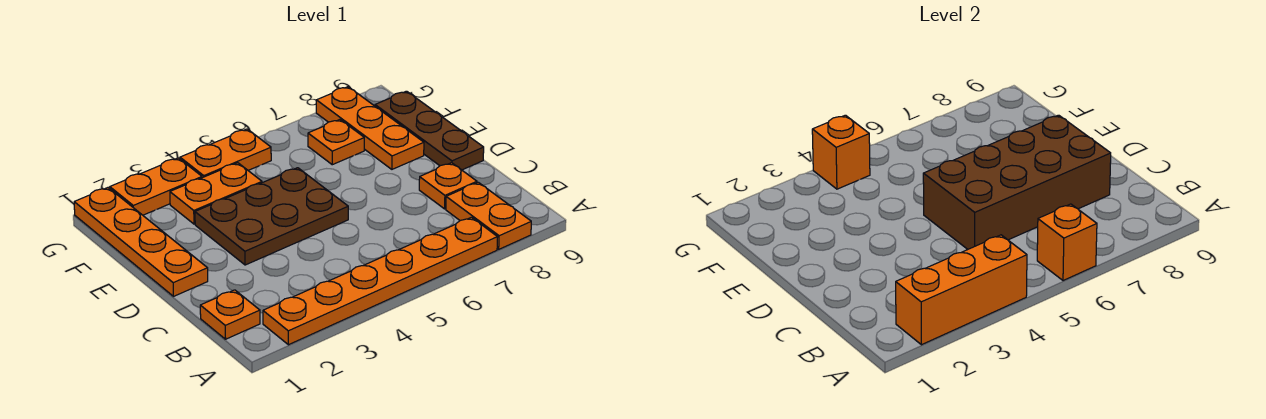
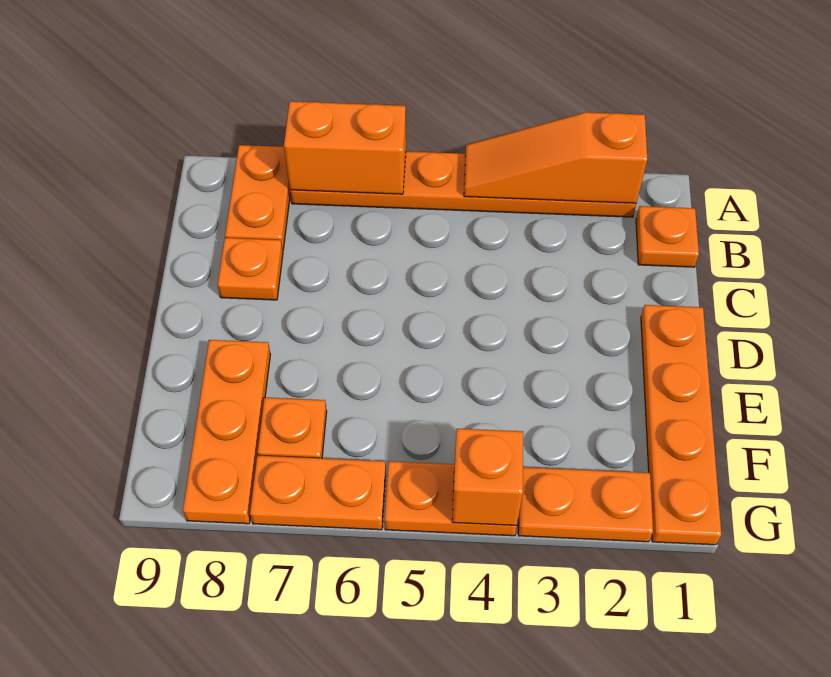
orange brick A2:A4 level 2 -> orange slope A2:A4 level 2 top 2
orange brick A6 level 2 -> orange brick A6:A7 level 2
brown brick C5:D8 level 2 -> none
brown plate D3:E5 level 1 -> none
brown plate D9:F9 level 1 -> none
orange plate F3:F4 level 1 -> orange plate G6:G7 level 1

